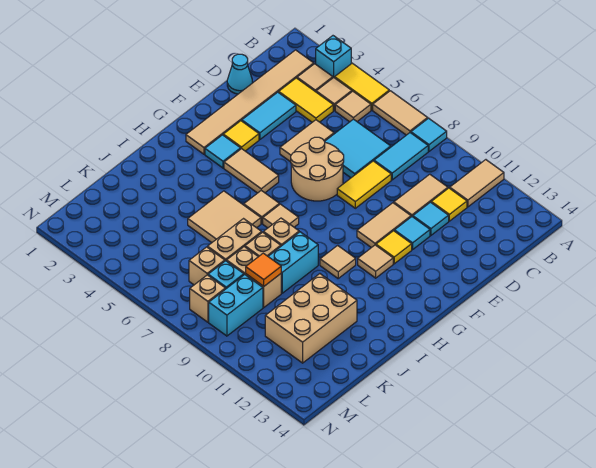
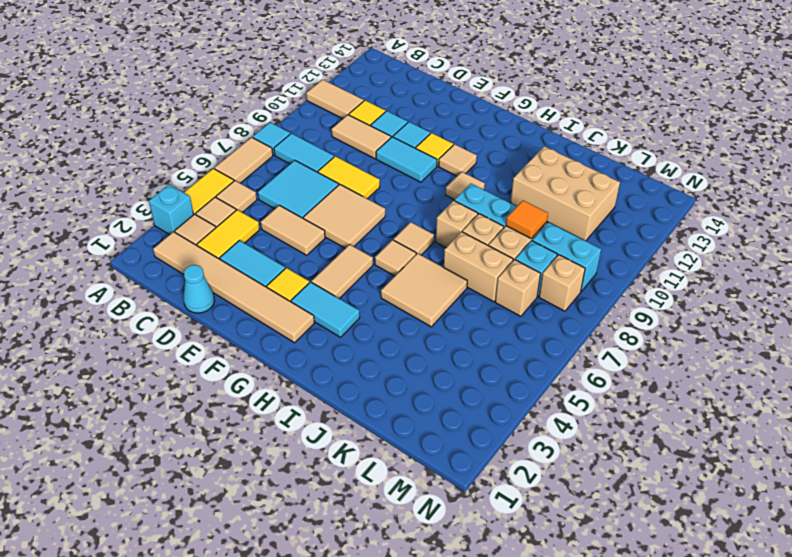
tan round brick E6:F7 level 1 -> tan tile E6:F7 level 1
tan tile E10:F10 level 1 -> cyan tile E10:F10 level 1
cyan tile G3 level 1 -> cyan tile G3:H3 level 1

